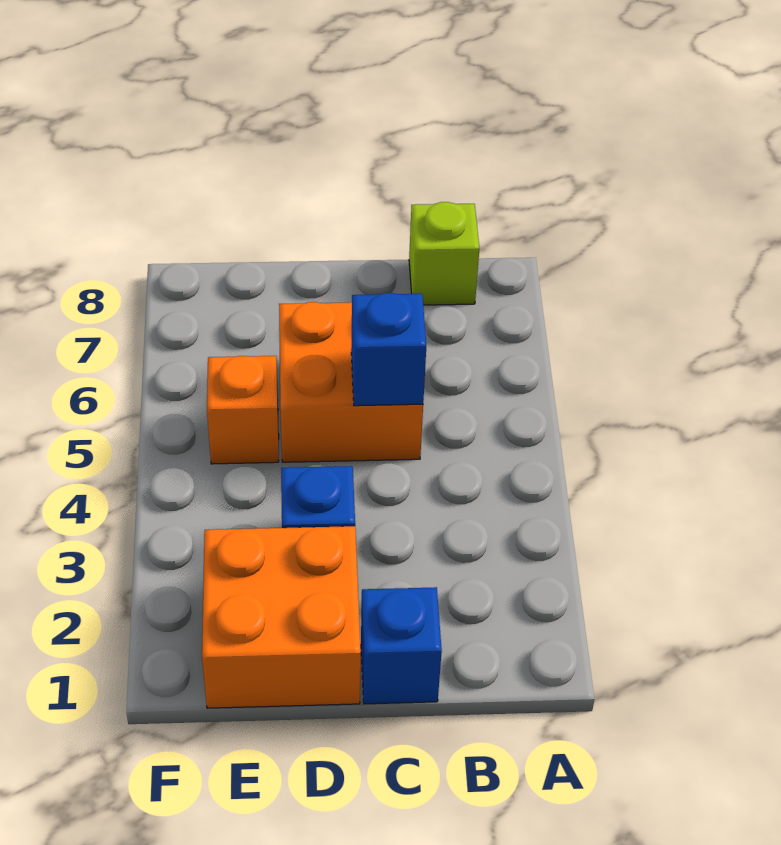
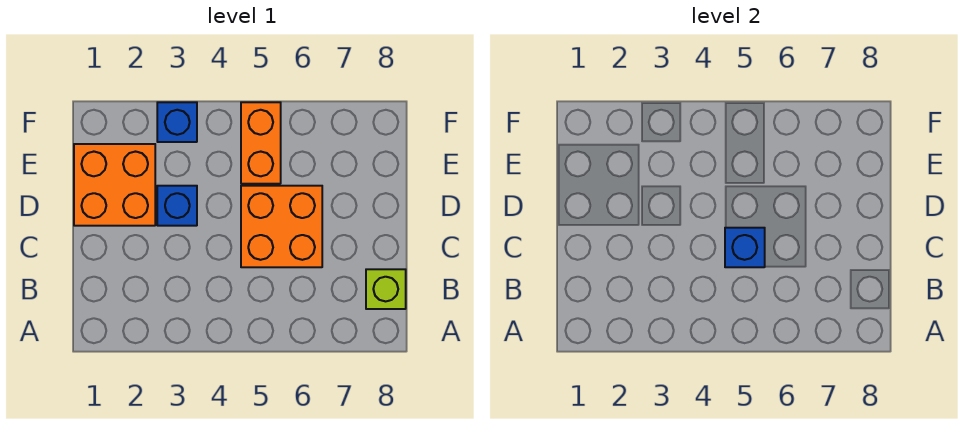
blue brick C1 level 1 -> blue brick F3 level 1
orange brick E5 level 1 -> orange brick E5:F5 level 1

